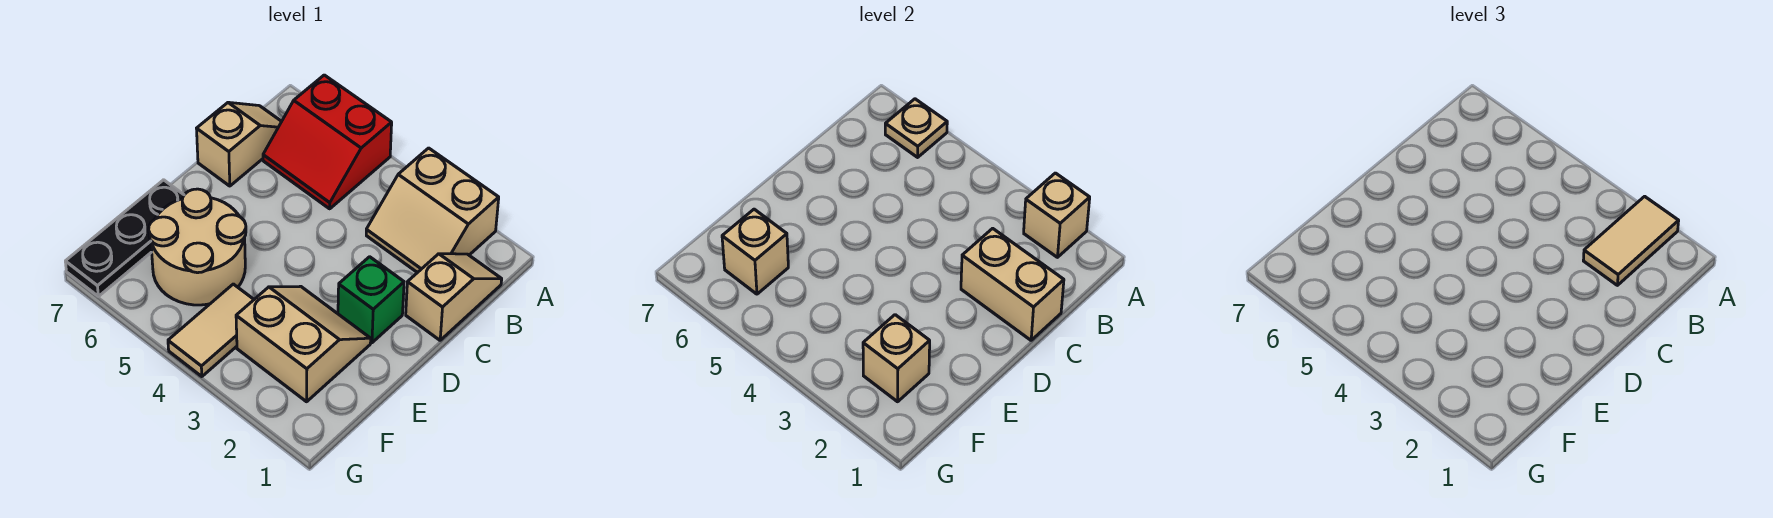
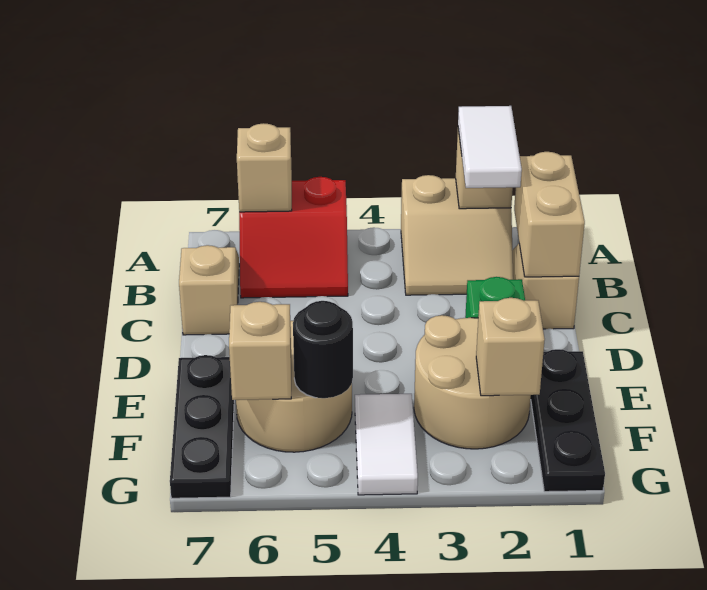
tan tile A2:B2 level 3 -> white tile A2:B2 level 3
tan plate A6 level 2 -> tan brick A6 level 2
tan brick C1:C2 level 2 -> tan brick B1:C1 level 2
none -> black plate E1:G1 level 1
tan slope E2:F3 level 1 top F -> tan round brick E2:F3 level 1
tan tile F4:G4 level 1 -> white tile F4:G4 level 1
none -> black round brick F5 level 2

